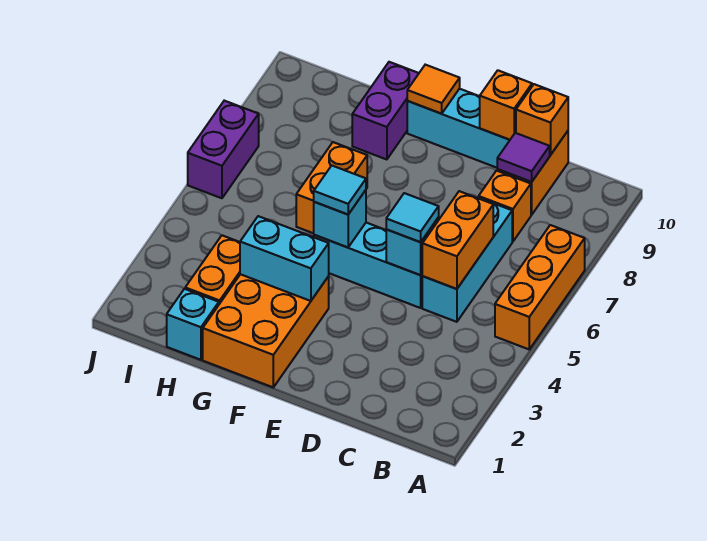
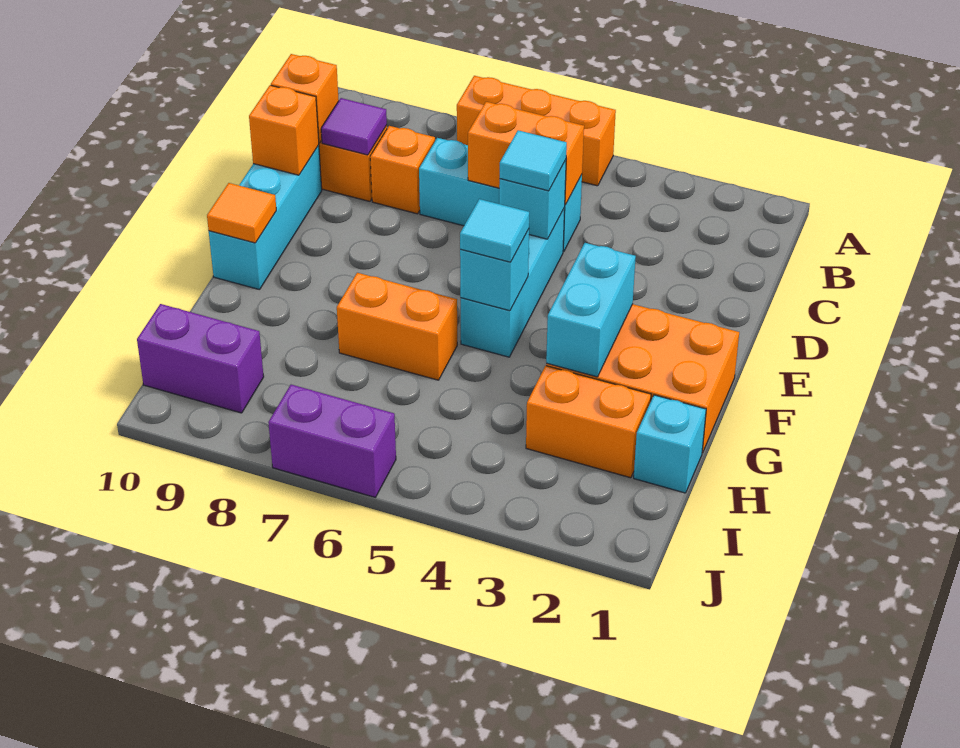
purple brick G9:G10 level 1 -> purple brick I9:I10 level 1

